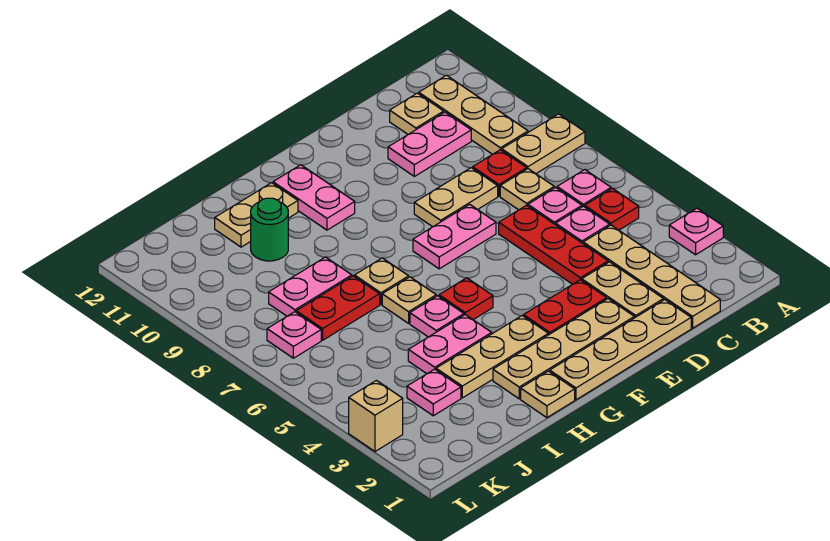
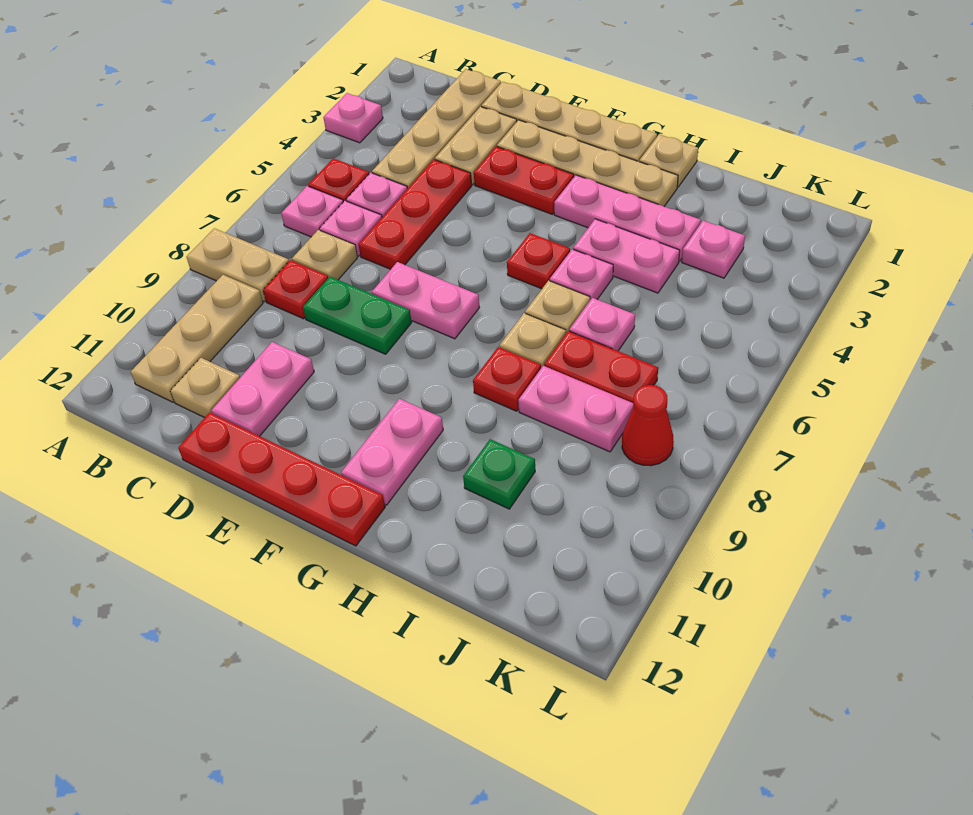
pink plate C10:D10 level 1 -> pink plate D10:D11 level 1
tan plate D8:E8 level 1 -> green plate D8:E8 level 1
none -> red plate D12:G12 level 1
tan plate G3:I3 level 1 -> pink plate G3:I3 level 1
none -> red plate H8 level 1
tan plate H11:I11 level 1 -> none
green round brick I10 level 1 -> green plate I10 level 1
pink plate K7 level 1 -> pink plate I6 level 1
none -> red cone K8 level 1
tan brick L3 level 1 -> none

